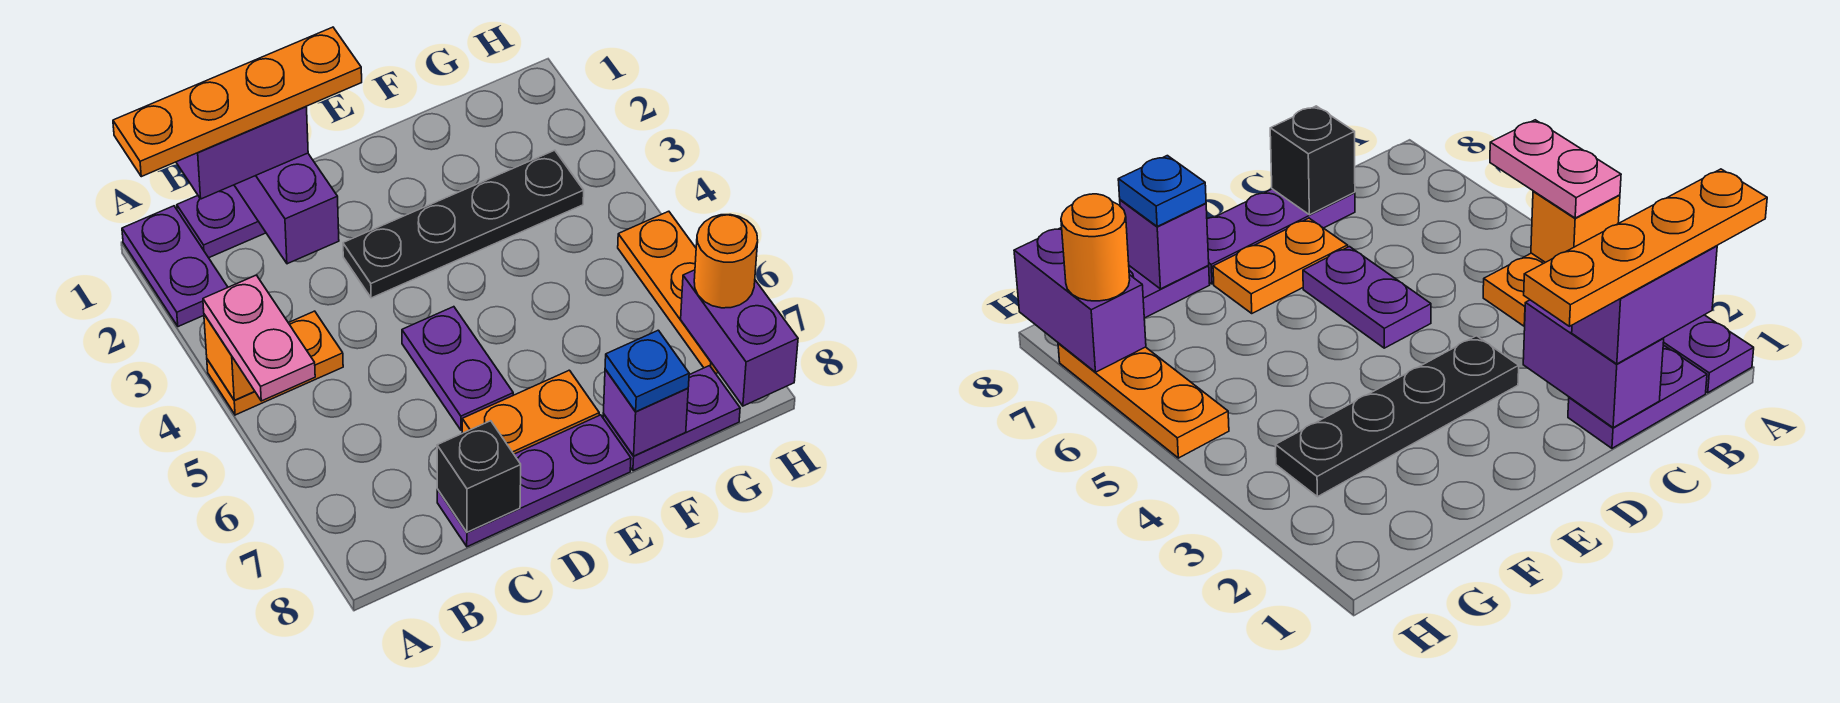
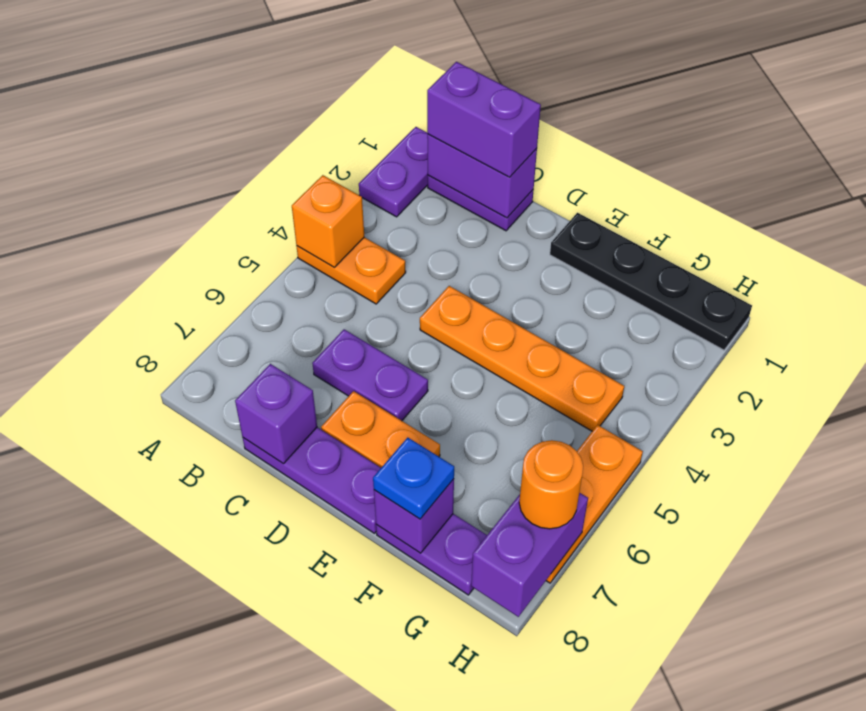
orange plate A1:D1 level 4 -> orange plate D4:G4 level 1
pink plate A4:A5 level 3 -> none
purple brick C1:C2 level 2 -> purple brick B1:C1 level 2
black brick C8 level 2 -> purple brick C8 level 2
black plate D3:G3 level 1 -> black plate E1:H1 level 1
purple plate D5:D6 level 1 -> purple plate C6:D6 level 1

